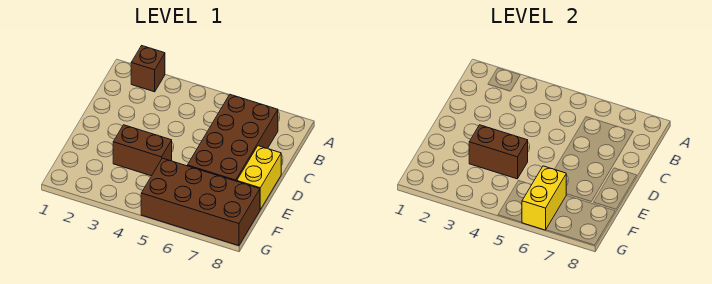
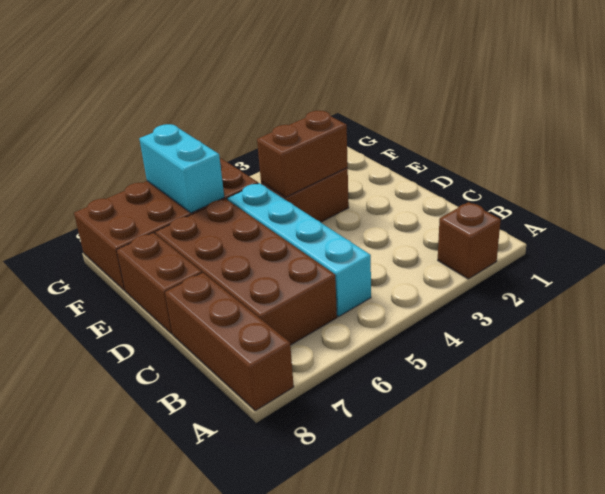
none -> brown brick A8:C8 level 1
none -> cyan brick B5:E5 level 1
yellow brick D8:E8 level 1 -> brown brick D8:E8 level 1
yellow brick F6:G6 level 2 -> cyan brick F6:G6 level 2

